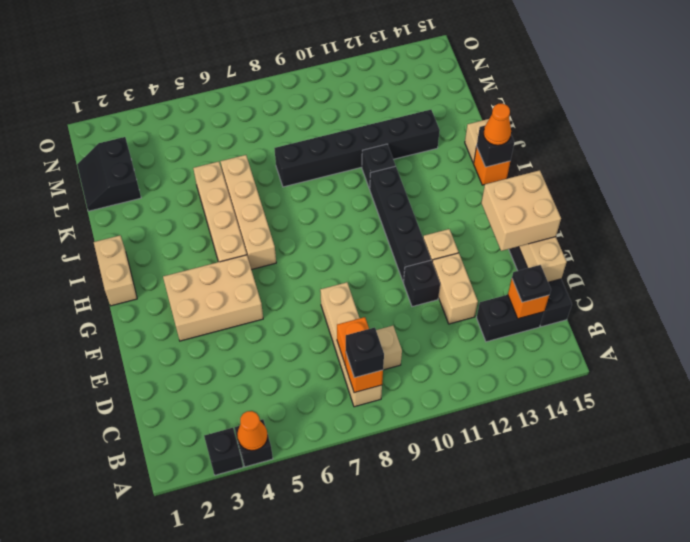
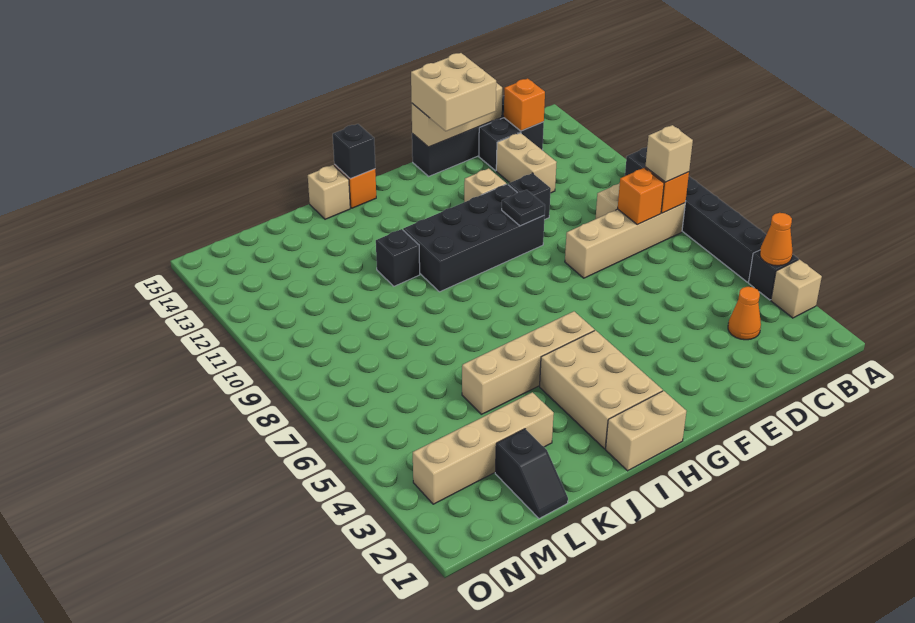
black brick A3 level 1 -> tan brick A3 level 1
black brick B8 level 3 -> tan brick B8 level 3
black brick C13:C14 level 1 -> black brick C14:D14 level 1
black plate C14 level 3 -> black plate F10 level 2
tan brick D12:E12 level 1 -> tan brick D12:D13 level 1
tan brick F3:G5 level 1 -> tan brick H2:I4 level 1
black brick F11:I11 level 1 -> black brick F10:I11 level 1
tan brick H6:K6 level 1 -> tan brick K3:N3 level 1
orange cone I15 level 3 -> orange cone C3 level 1
black brick K8:K13 level 1 -> black brick A5:A10 level 1
black slope L1:M2 level 1 top 2 -> black slope L1:L2 level 1 top 2

